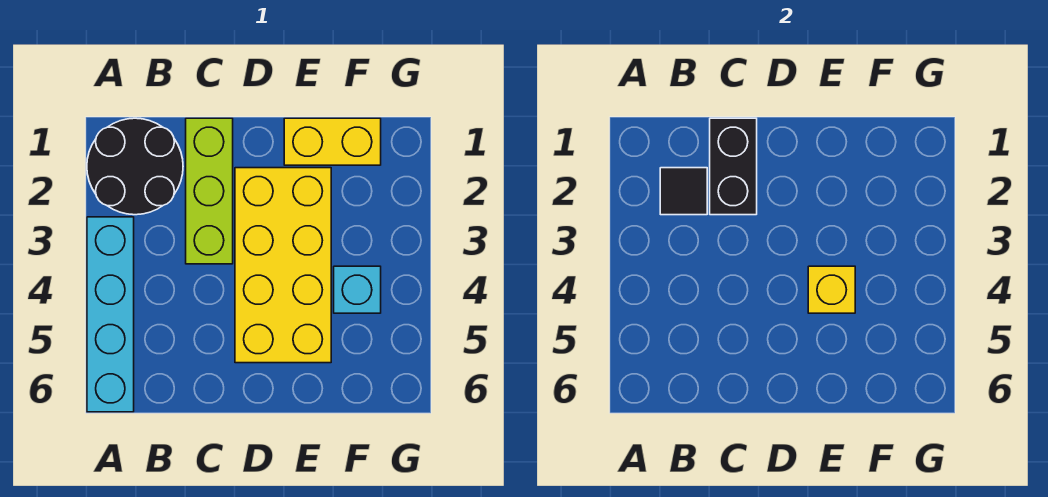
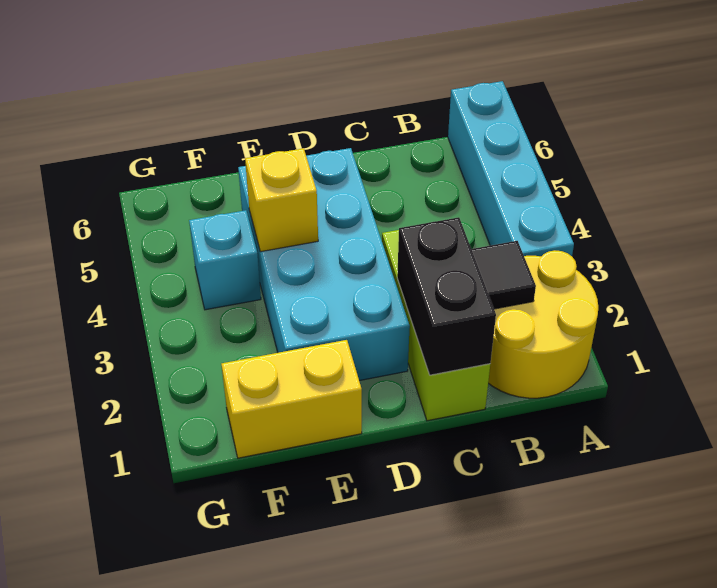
black round brick A1:B2 level 1 -> yellow round brick A1:B2 level 1
yellow brick D2:E5 level 1 -> cyan brick D2:E5 level 1

